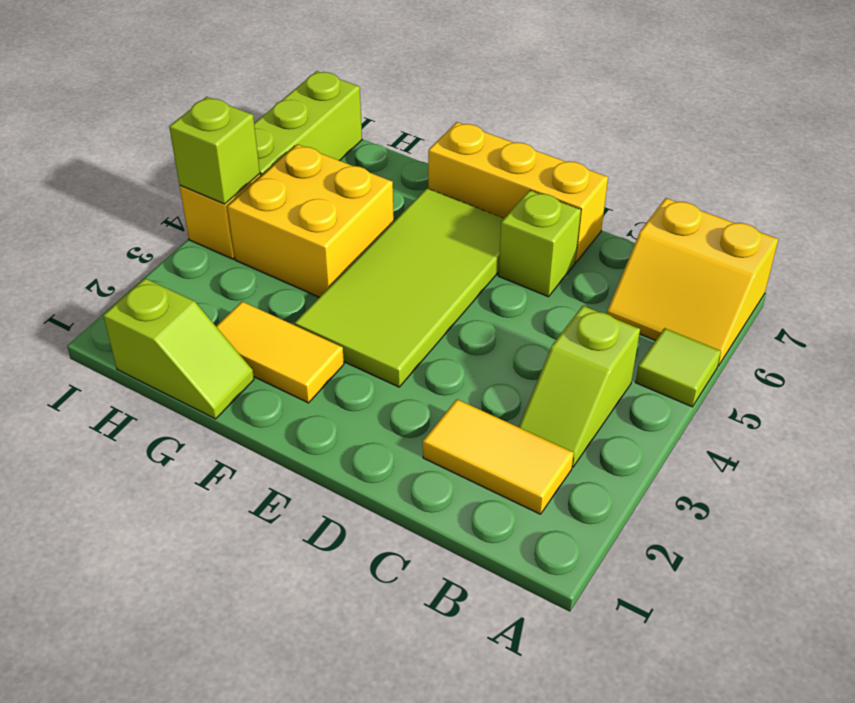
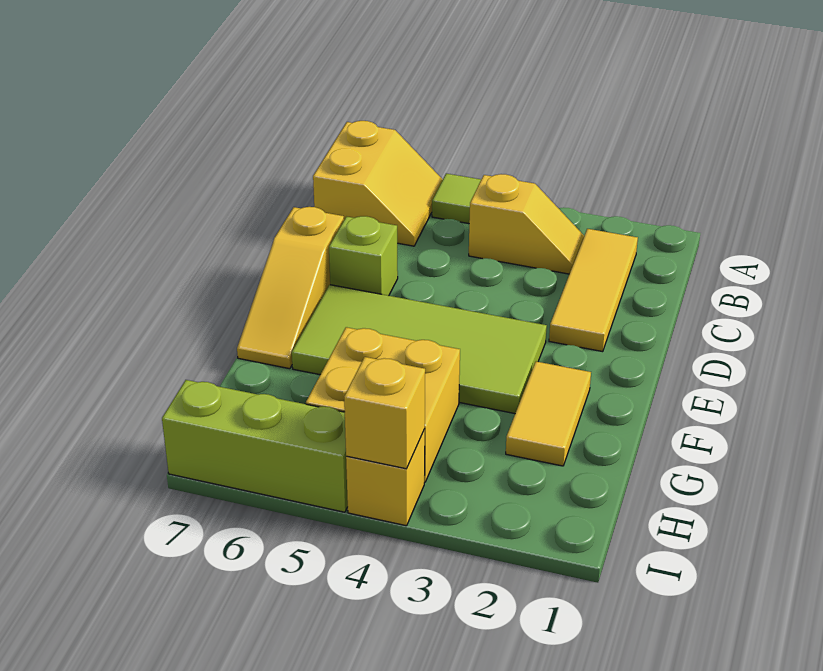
yellow tile B2:C2 level 1 -> yellow tile B2:D2 level 1
lime slope B3:B4 level 1 top 4 -> yellow slope B3:B4 level 1 top 4
yellow brick D7:F7 level 1 -> yellow slope D7:F7 level 1 top D
lime slope G1:H1 level 1 top H -> none
lime brick I4 level 2 -> yellow brick I4 level 2

